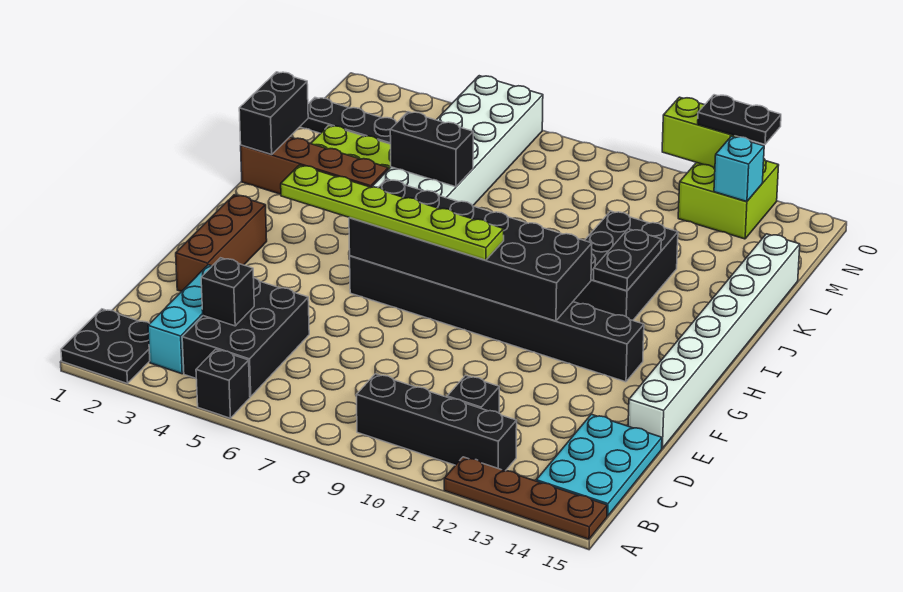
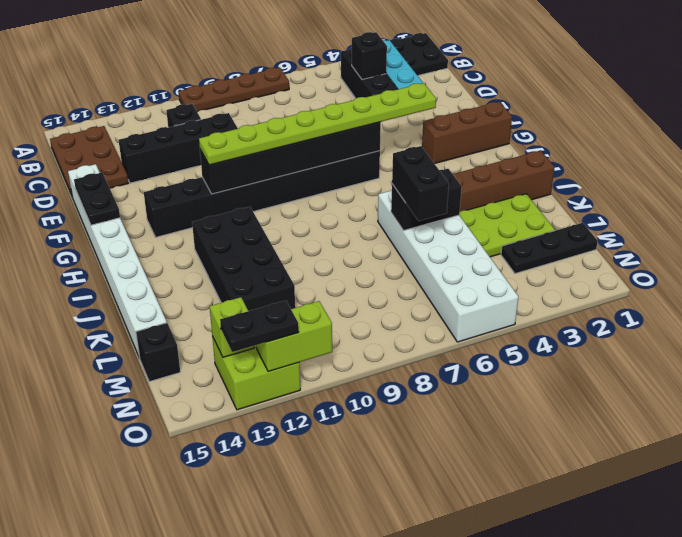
black brick A5 level 1 -> black brick M15 level 1
brown plate A12:A15 level 1 -> brown plate A7:A10 level 1
black brick B4:D5 level 1 -> black brick B4:D4 level 1
black brick B9:B12 level 1 -> black brick D10:D13 level 1
cyan plate B14:D15 level 1 -> brown plate B14:D15 level 1
brown brick E2:G2 level 1 -> brown brick G1:G3 level 1
lime plate G4:G9 level 3 -> lime plate G4:G11 level 3
black brick G6:H11 level 2 -> black brick G6:G11 level 2
black brick I11:K12 level 1 -> black brick I11:L12 level 1
black plate I12:J12 level 2 -> black plate F15:G15 level 2
black brick J1:K1 level 2 -> black brick K6:L6 level 3
cyan brick N13 level 2 -> lime brick N13 level 2

